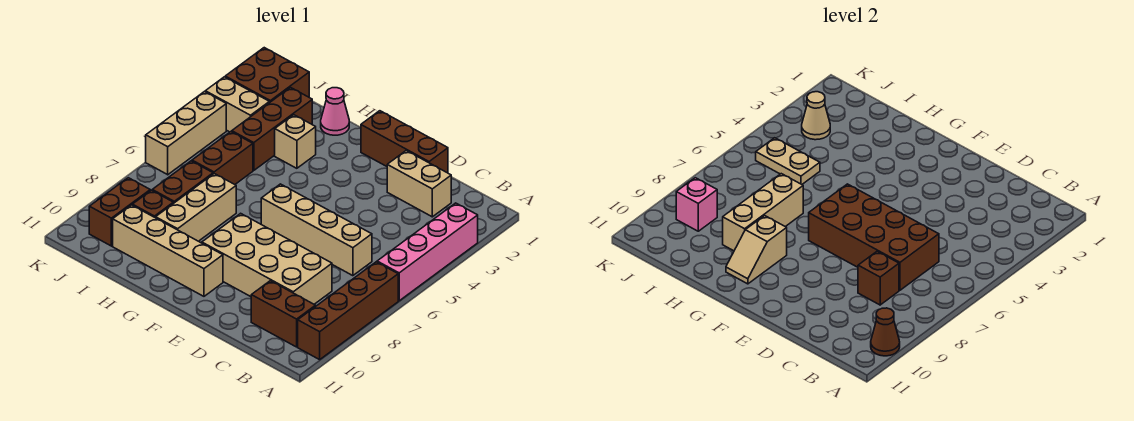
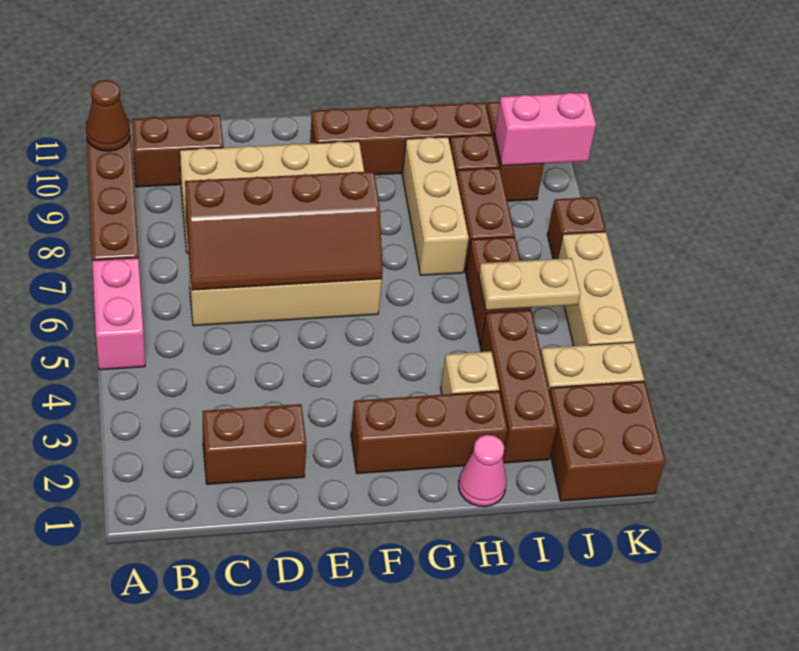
pink brick A3:A6 level 1 -> pink brick A5:A6 level 1
tan brick C2:D2 level 1 -> brown brick C2:D2 level 1
brown brick C6:F7 level 2 -> brown slope C6:F7 level 2 top 7
brown brick C8 level 2 -> brown brick K7 level 1
brown brick D1:F1 level 1 -> brown brick F2:H2 level 1
tan brick F10:I10 level 1 -> brown brick F10:I10 level 1
tan slope G9:G10 level 2 top 9 -> none
tan brick H7:H9 level 2 -> none
tan cone J3 level 2 -> none
pink brick J9 level 2 -> pink brick J9:K9 level 2

